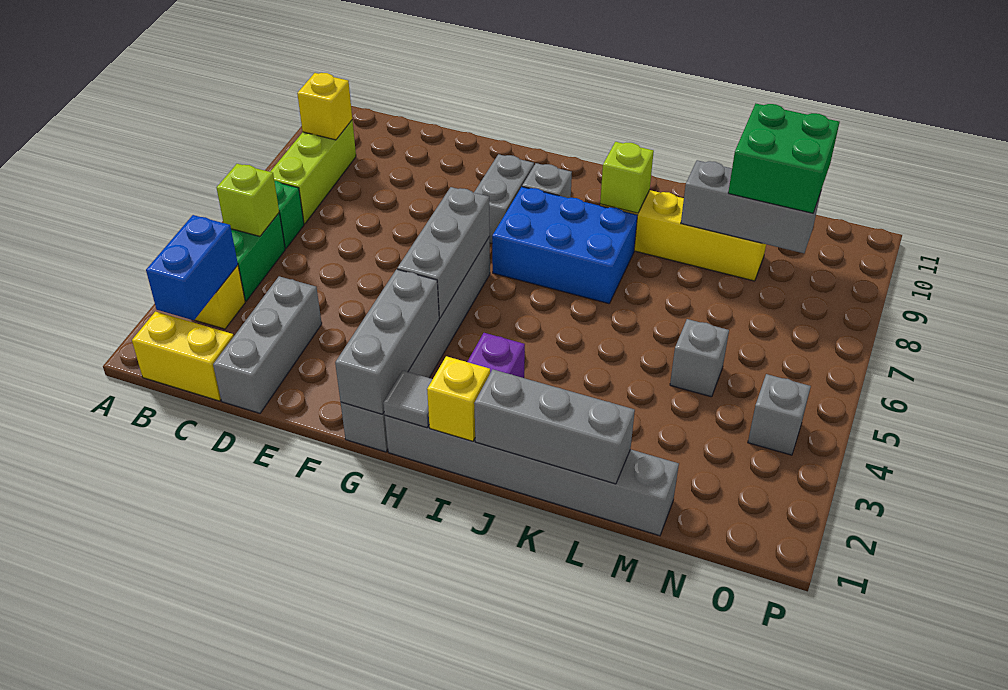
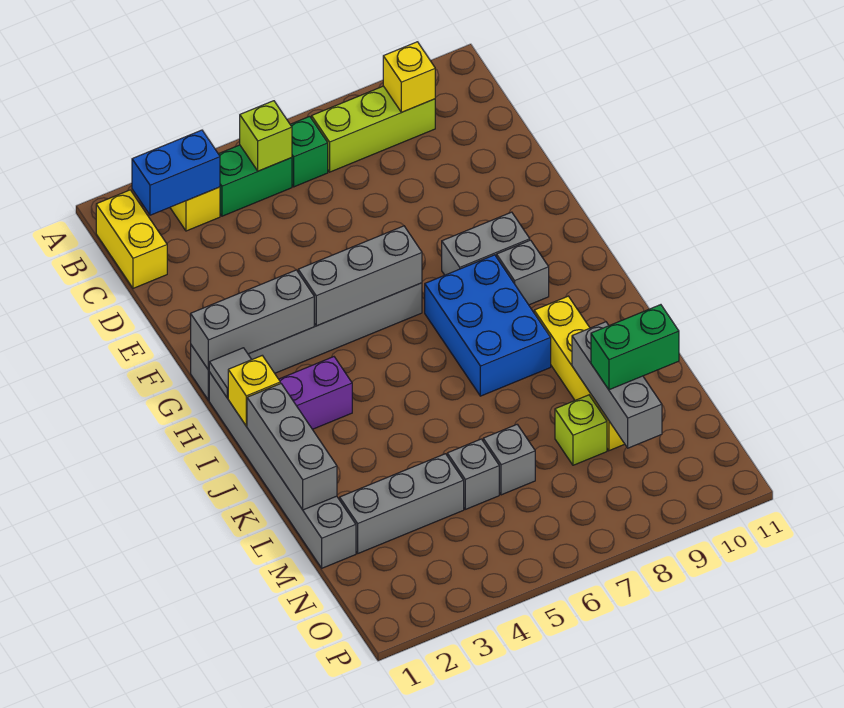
grey brick D1:D3 level 1 -> grey brick M2:M4 level 1
lime brick J9 level 2 -> lime brick M8 level 1
green brick M9:N10 level 3 -> green brick M9:M10 level 3
grey brick O4 level 1 -> grey brick M6 level 1

